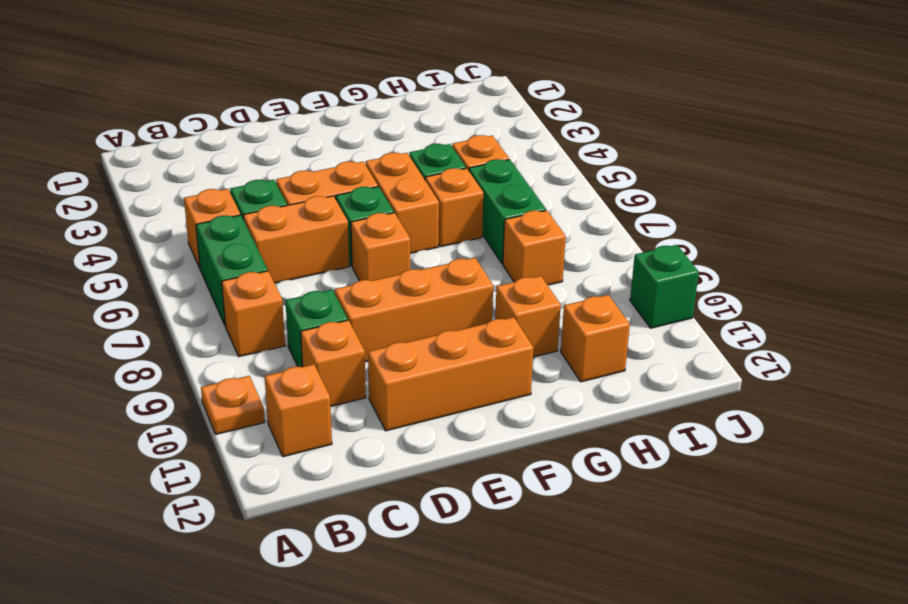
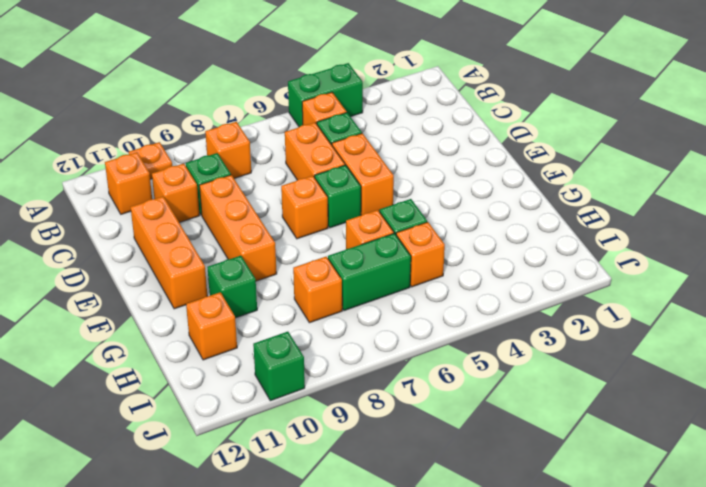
green brick B6:B7 level 1 -> green brick A4:A5 level 1
orange brick F5:F6 level 1 -> none
orange brick G10 level 1 -> green brick G10 level 1

